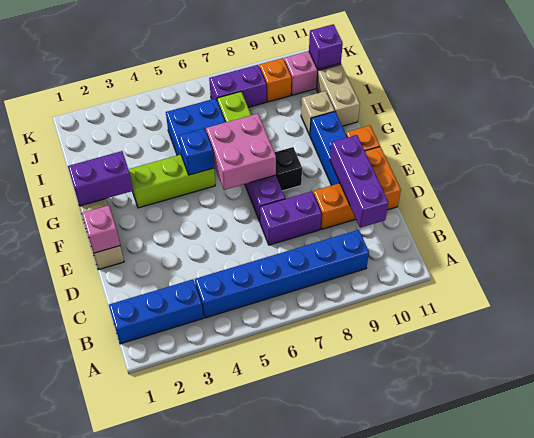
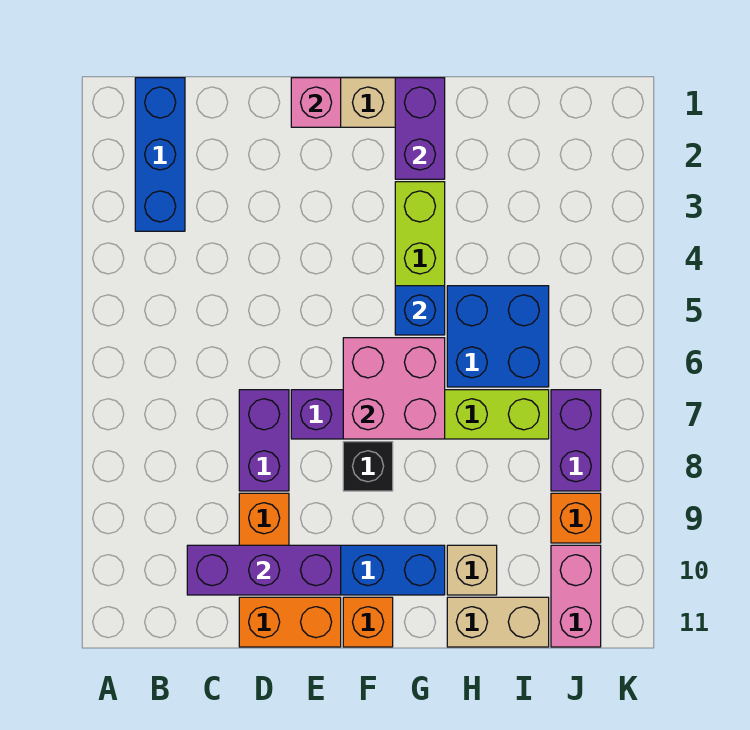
blue brick B4:B9 level 1 -> none
purple brick J11 level 2 -> none

